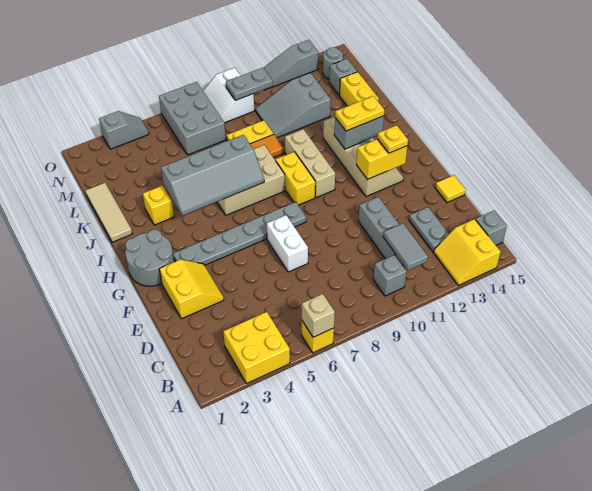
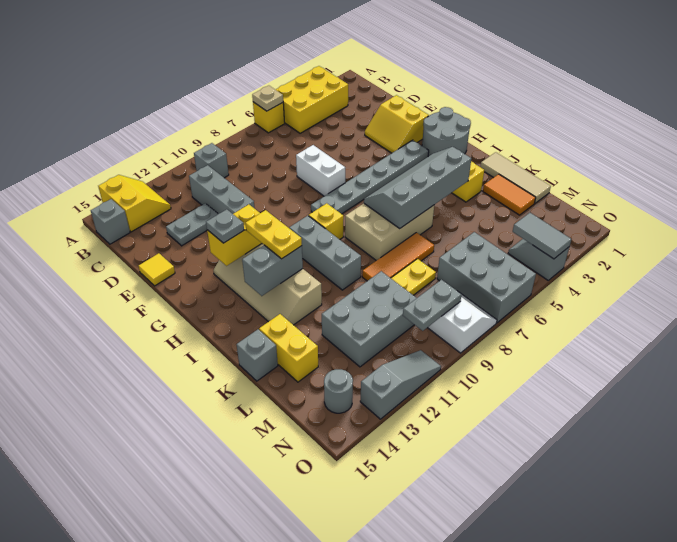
yellow brick A3:B4 level 1 -> yellow brick A3:B5 level 1
tan brick A6 level 2 -> tan plate A6 level 2
grey tile B11:C11 level 2 -> grey tile N4:O4 level 2
grey plate C13:D13 level 1 -> grey plate D12:D13 level 1
yellow plate G13 level 3 -> grey plate G13 level 3
yellow brick H9:I9 level 1 -> yellow brick H9 level 1
tan brick H10:J10 level 1 -> grey brick H10:J10 level 1
yellow plate I12:I13 level 3 -> yellow plate H12:I12 level 3
none -> orange tile K2:L2 level 1
grey slope L10:M12 level 1 top 12 -> grey brick L10:M12 level 1
grey brick M14 level 1 -> grey brick K15 level 1
grey slope O3:O4 level 1 top 3 -> grey slope N4:O4 level 1 top O

